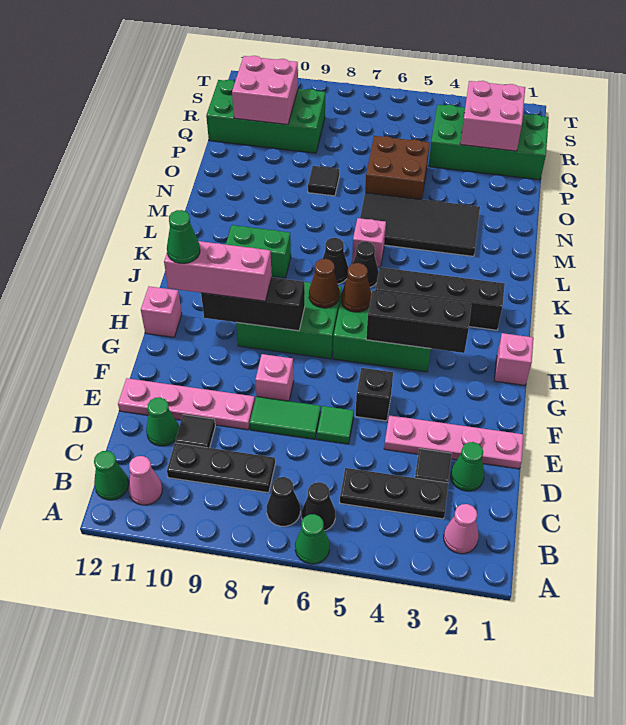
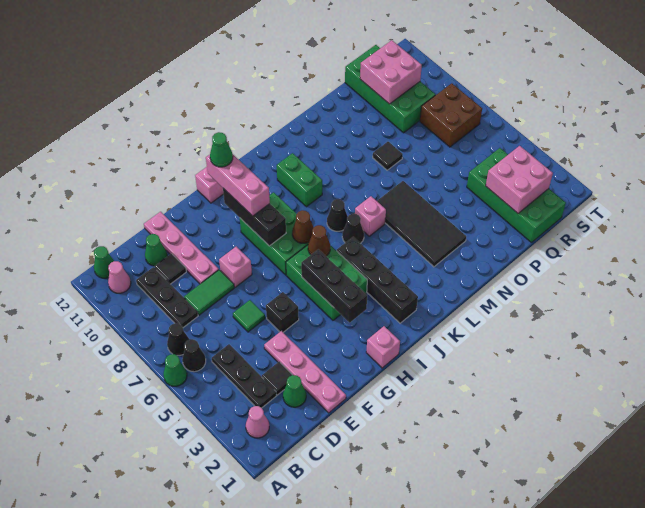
green tile E7:E8 level 1 -> green tile D8:E8 level 1
brown brick O5:P6 level 1 -> brown brick R7:S8 level 1

